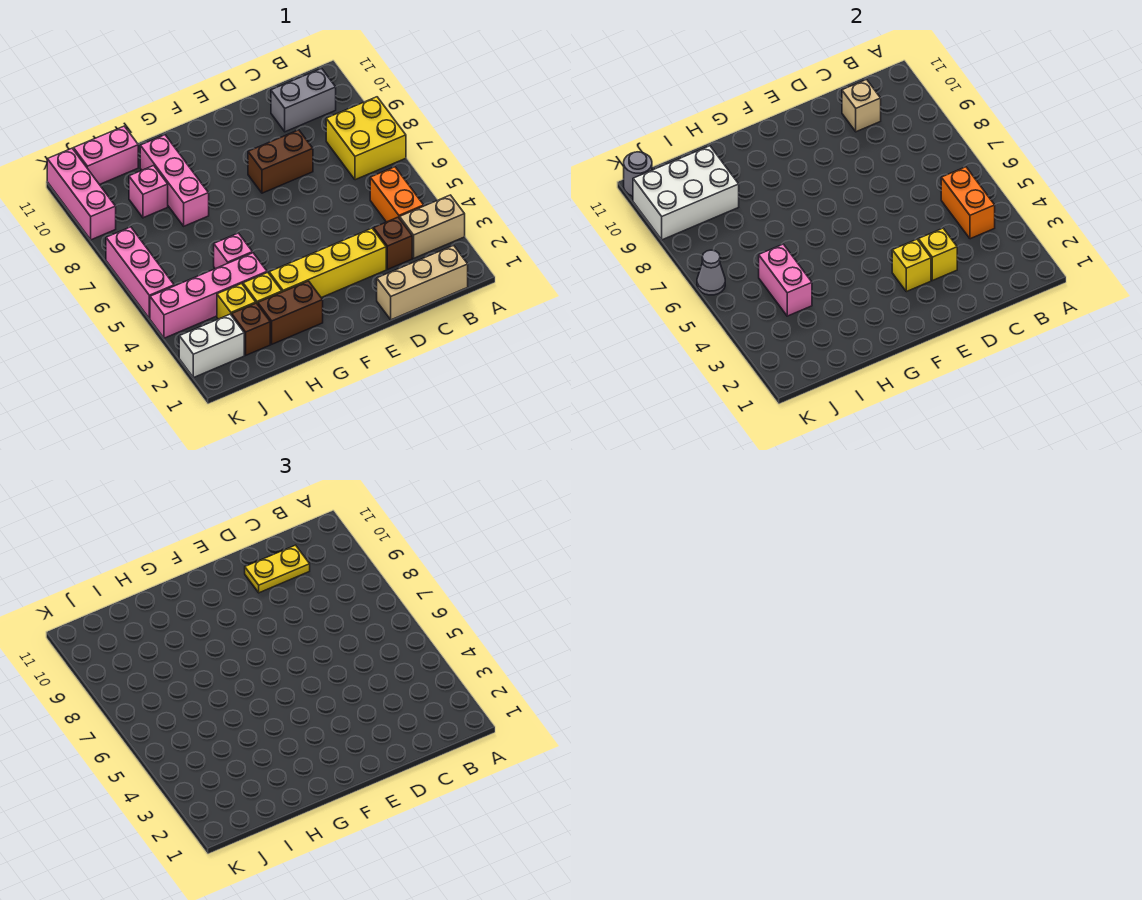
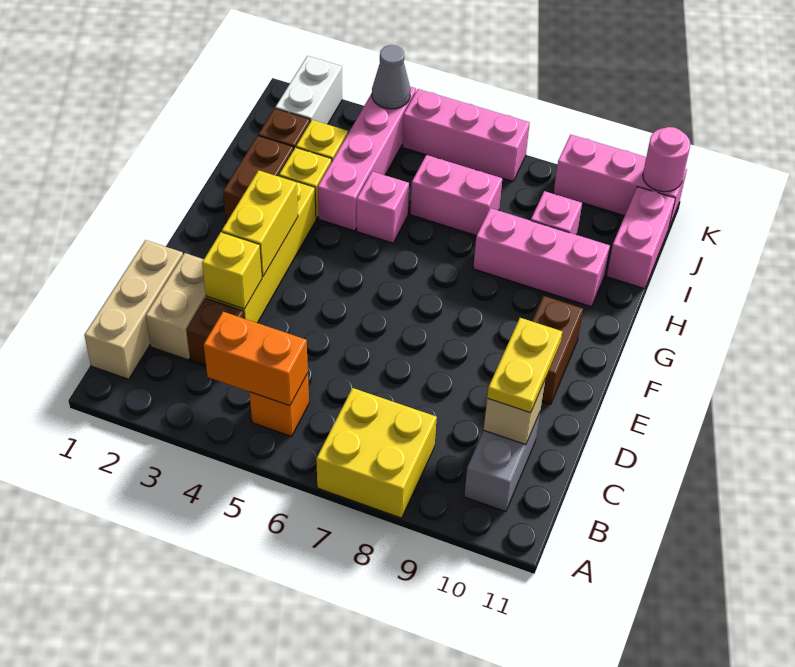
tan brick A3:B3 level 1 -> tan brick C2:D2 level 1
orange brick B4:B5 level 1 -> orange brick B5 level 1
brown brick D8:E8 level 1 -> brown brick E10:F10 level 1
yellow brick E3 level 2 -> yellow brick E3:F3 level 2
pink brick I4:I5 level 2 -> pink brick I6:I7 level 1
white brick I9:K10 level 2 -> none
grey cone K6 level 2 -> grey cone K4 level 2
grey round brick K11 level 2 -> pink round brick K11 level 2

